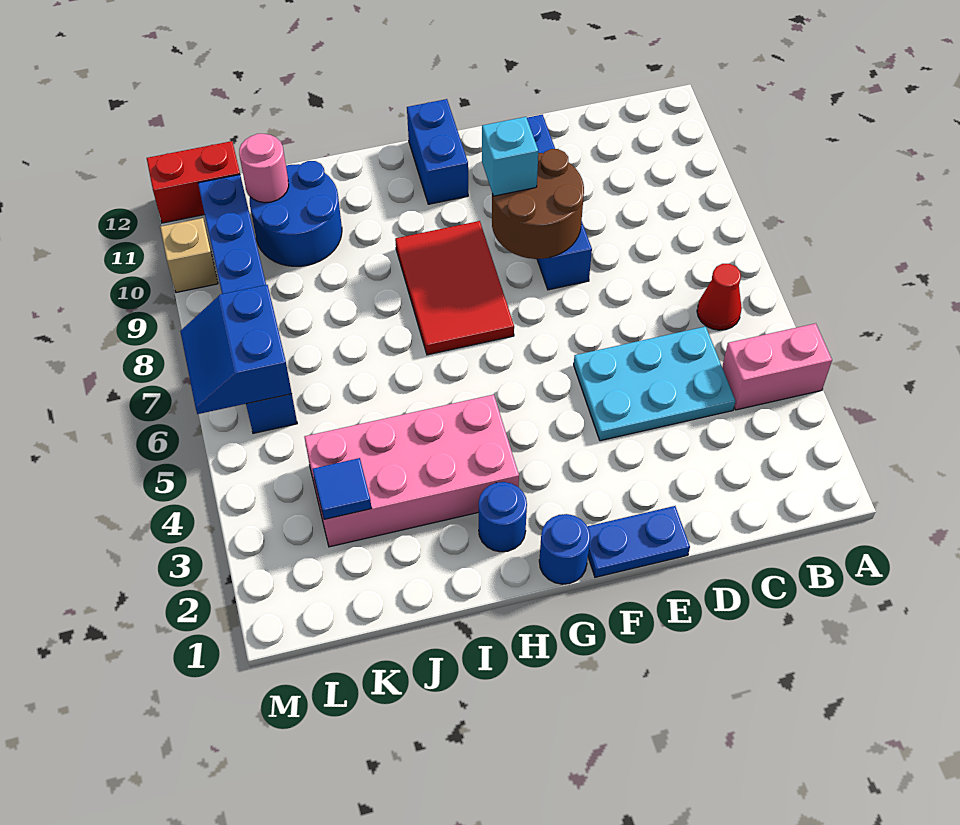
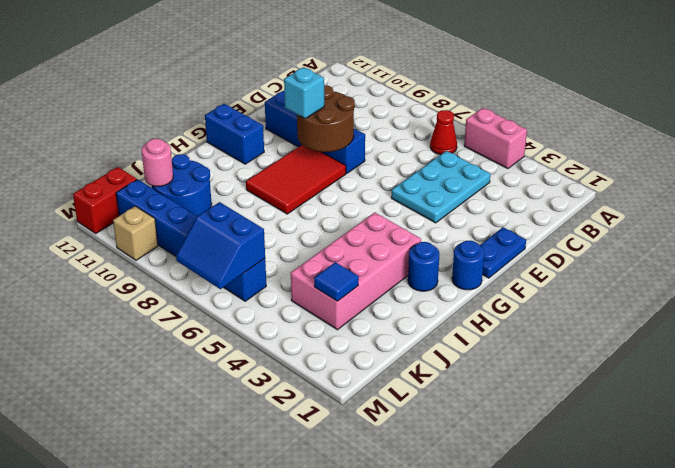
pink brick A4:B4 level 1 -> pink brick A4:A5 level 1
red tile G7:H9 level 1 -> red tile F8:H9 level 1

